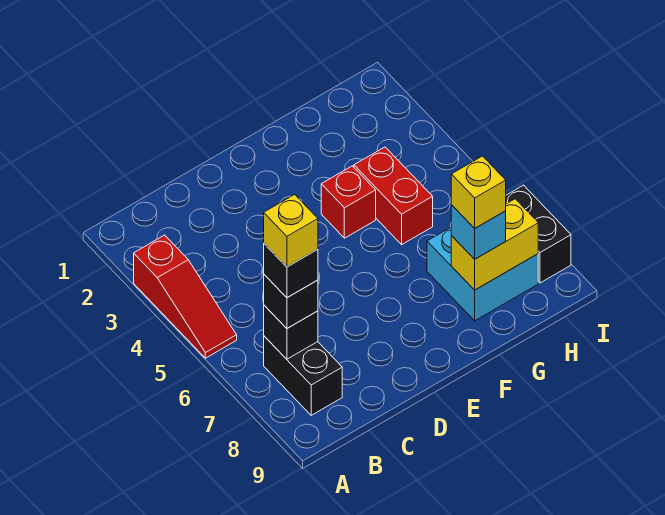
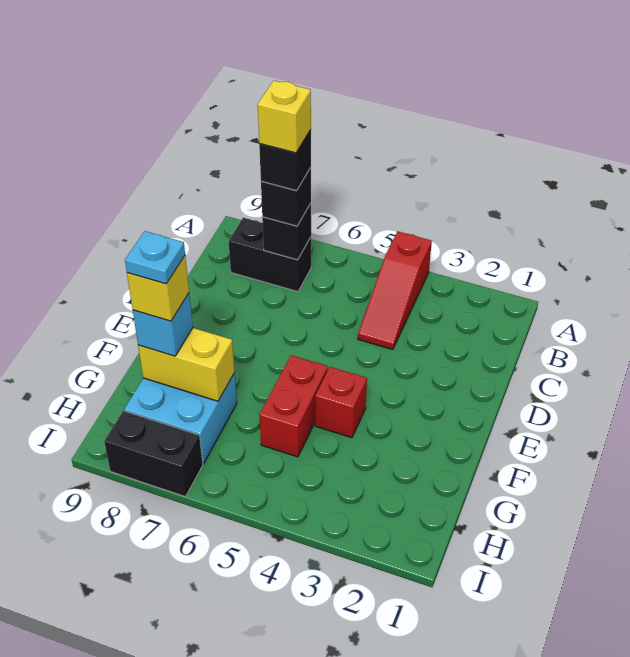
red slope A3:A5 level 1 top 3 -> red slope A4:C4 level 1 top A
red brick G4:G5 level 1 -> red brick F5:G5 level 1
yellow brick G8:H8 level 2 -> yellow brick G7:G8 level 2
none -> cyan plate G8 level 5

